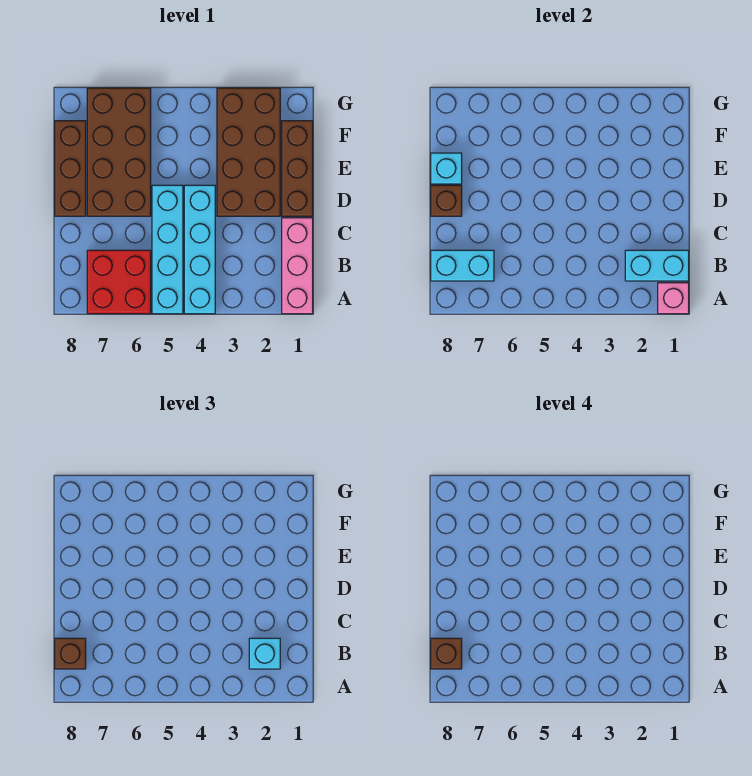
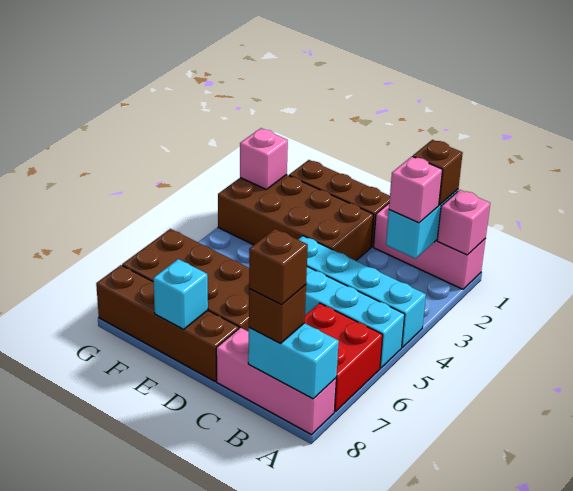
none -> pink brick A8:C8 level 1
cyan brick B2 level 3 -> pink brick B2 level 3
cyan brick B7:B8 level 2 -> cyan brick A8:B8 level 2
brown brick D8:F8 level 1 -> brown brick D8:G8 level 1
brown brick D8 level 2 -> brown brick B1 level 3
none -> pink brick G2 level 2

